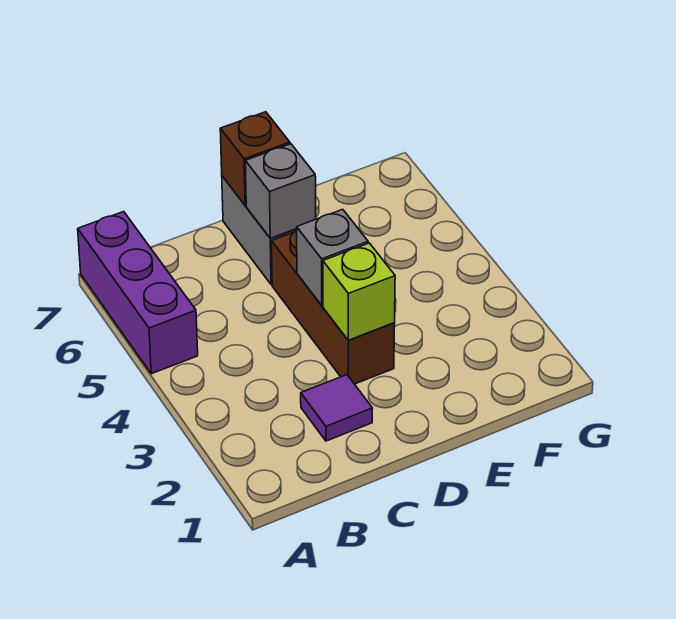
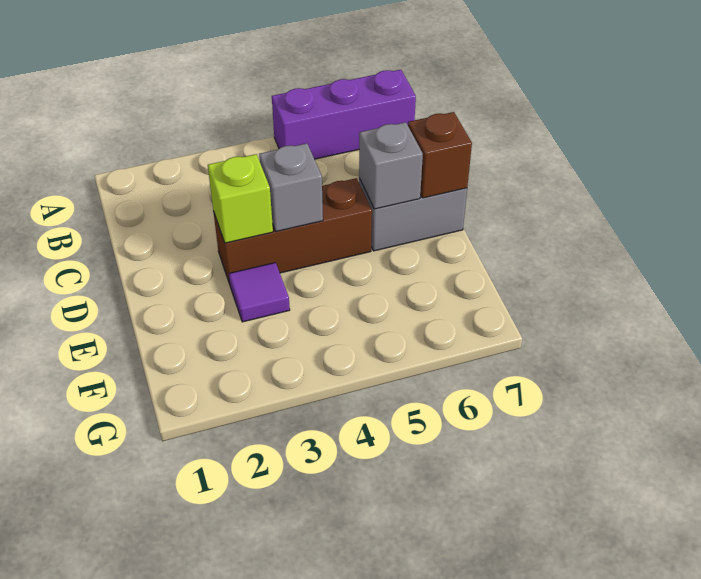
purple tile C2 level 1 -> purple tile E3 level 1

